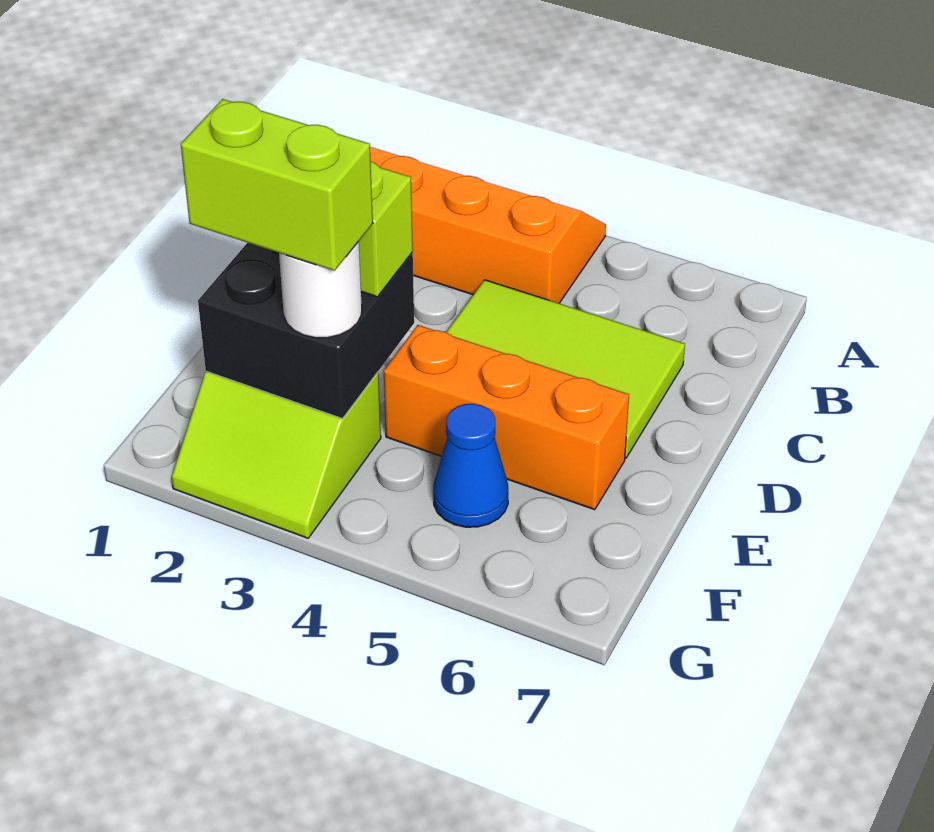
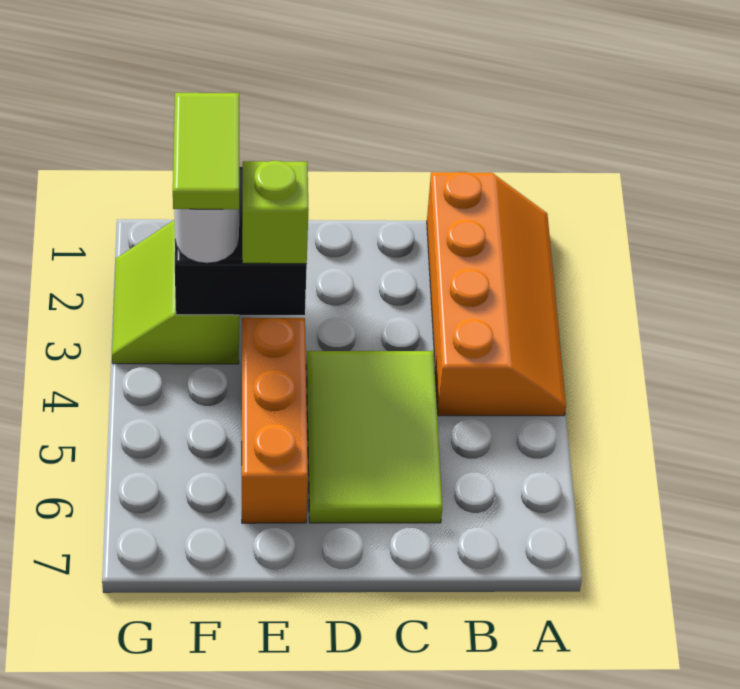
lime brick F2:F3 level 4 -> lime tile F2:F3 level 4
blue cone F5 level 1 -> none

